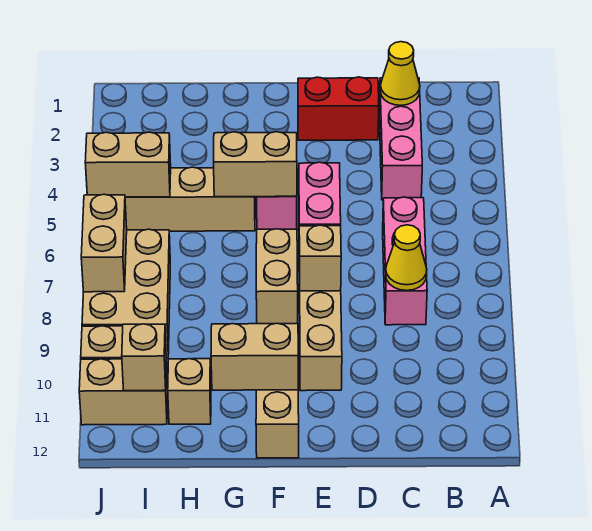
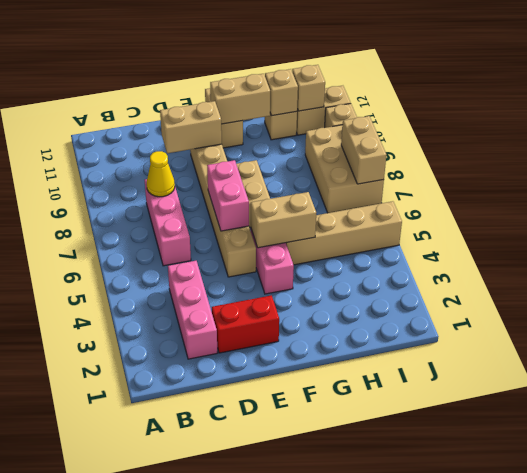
yellow cone C2 level 2 -> none
tan brick E8 level 2 -> tan brick H11 level 2
tan brick I5:J5 level 2 -> tan brick D10:E10 level 2

